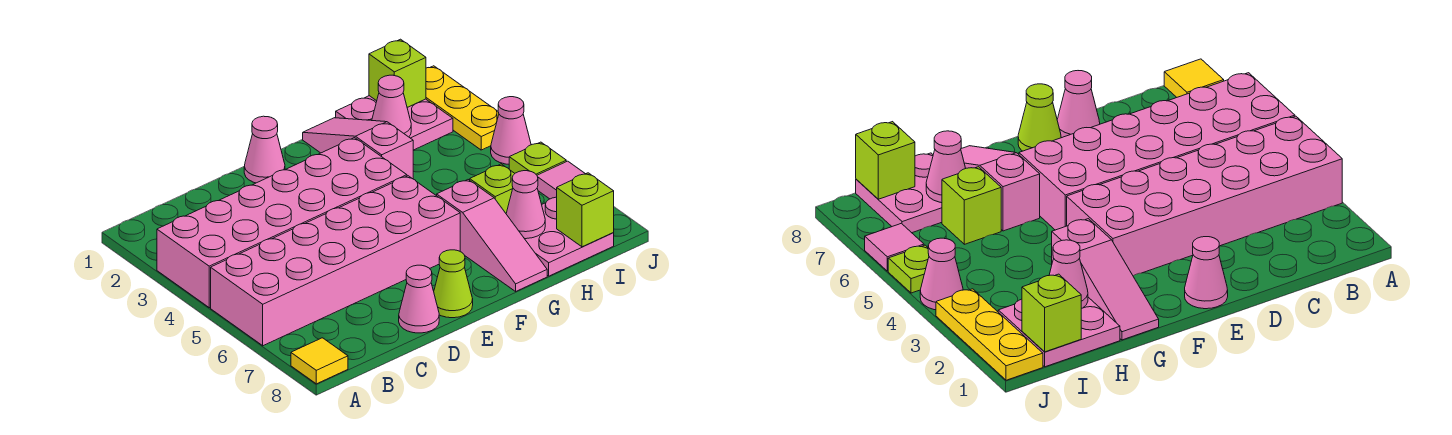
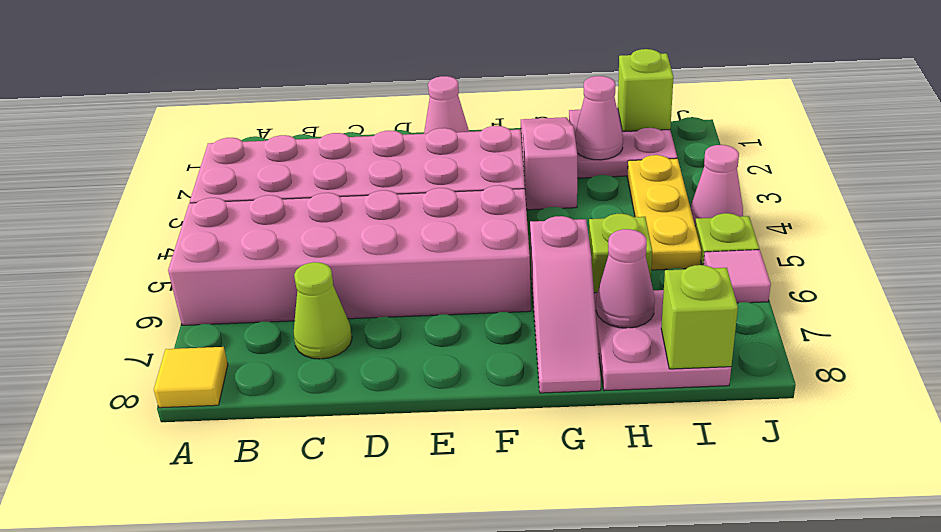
pink cone D8 level 1 -> none
lime cone E8 level 1 -> lime cone C7 level 1
yellow plate J1:J3 level 1 -> yellow plate I3:I5 level 1

